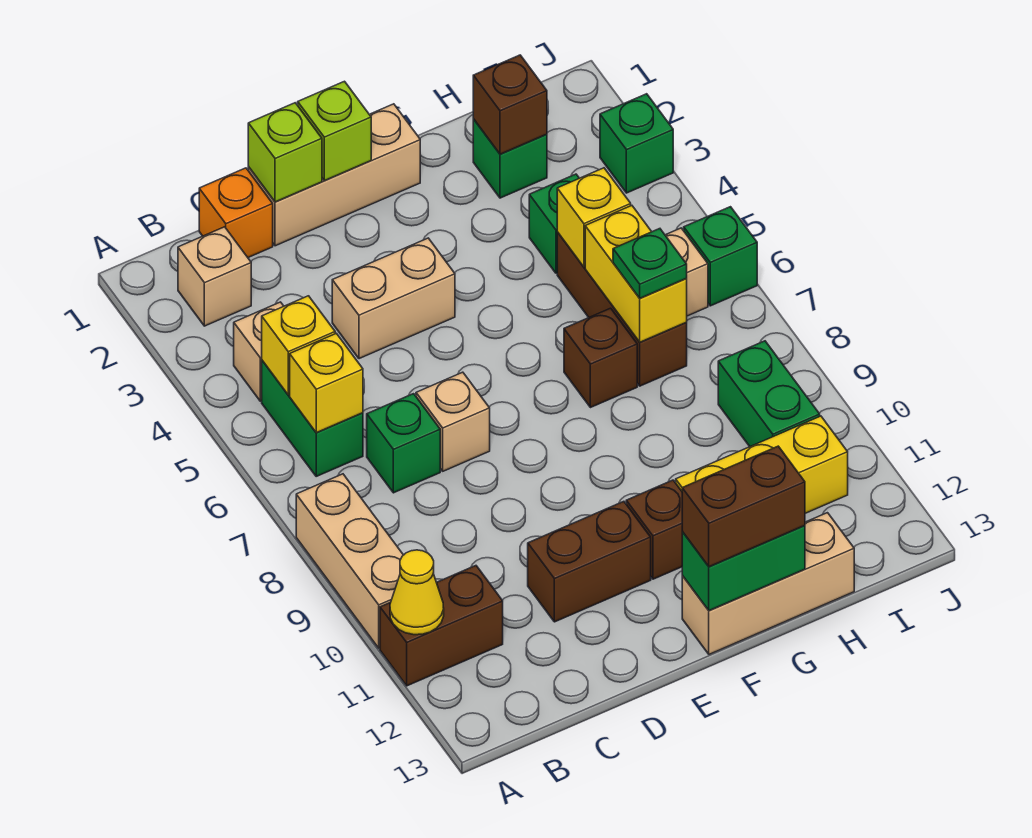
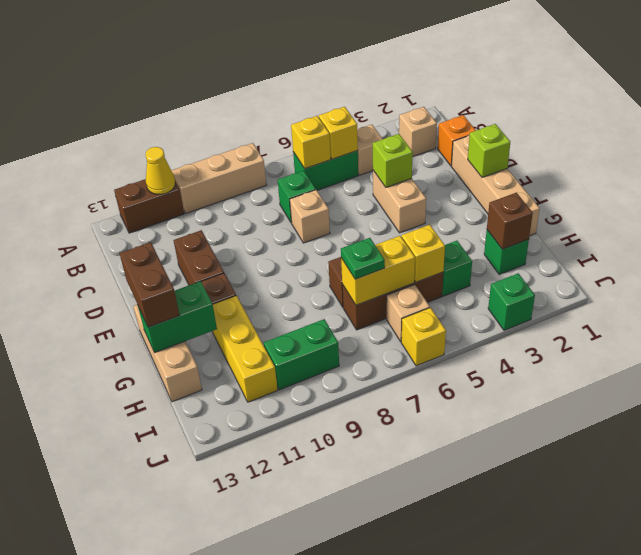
brown brick A11:B11 level 1 -> brown brick A11:A12 level 1
tan brick D1:F1 level 1 -> tan brick D1:G1 level 1
lime brick D1 level 2 -> lime brick D4 level 2
green brick F13:G13 level 2 -> green brick G12:G13 level 2
green brick J6 level 1 -> yellow brick J6 level 1

